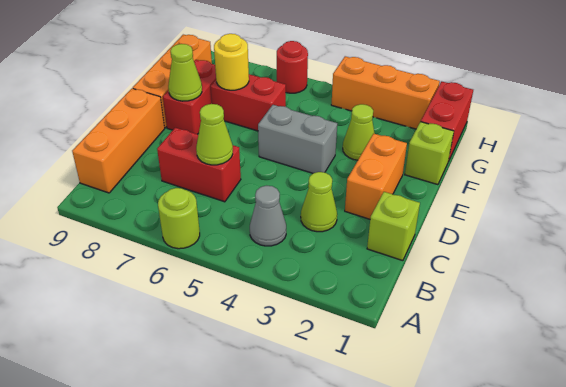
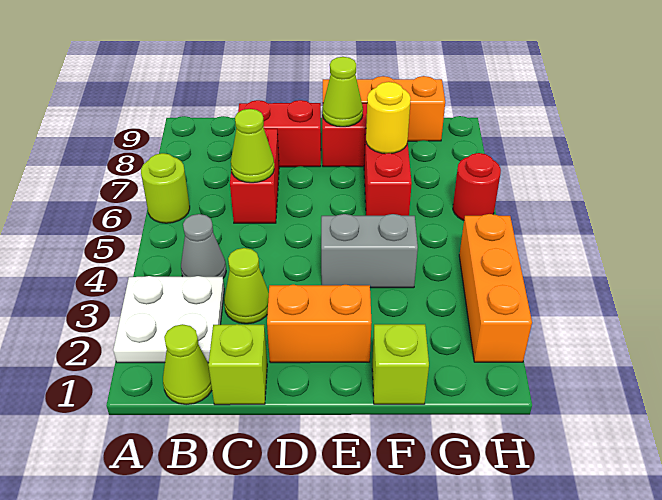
none -> white plate A2:B3 level 1
orange brick B9:D9 level 1 -> none
grey brick E4:E5 level 1 -> grey brick E4:F4 level 1
lime cone F3 level 1 -> lime cone B1 level 1
red brick G1:H1 level 1 -> red brick C8:D8 level 1

